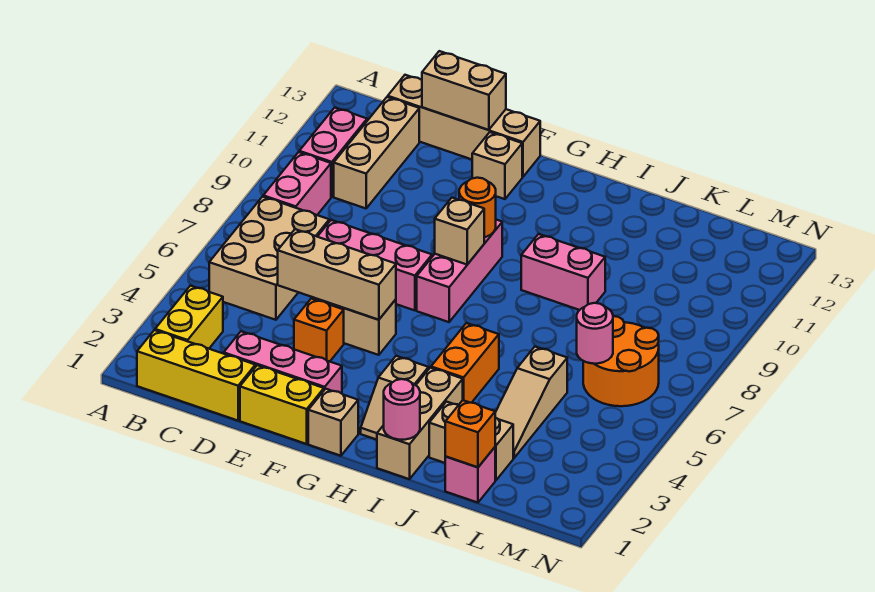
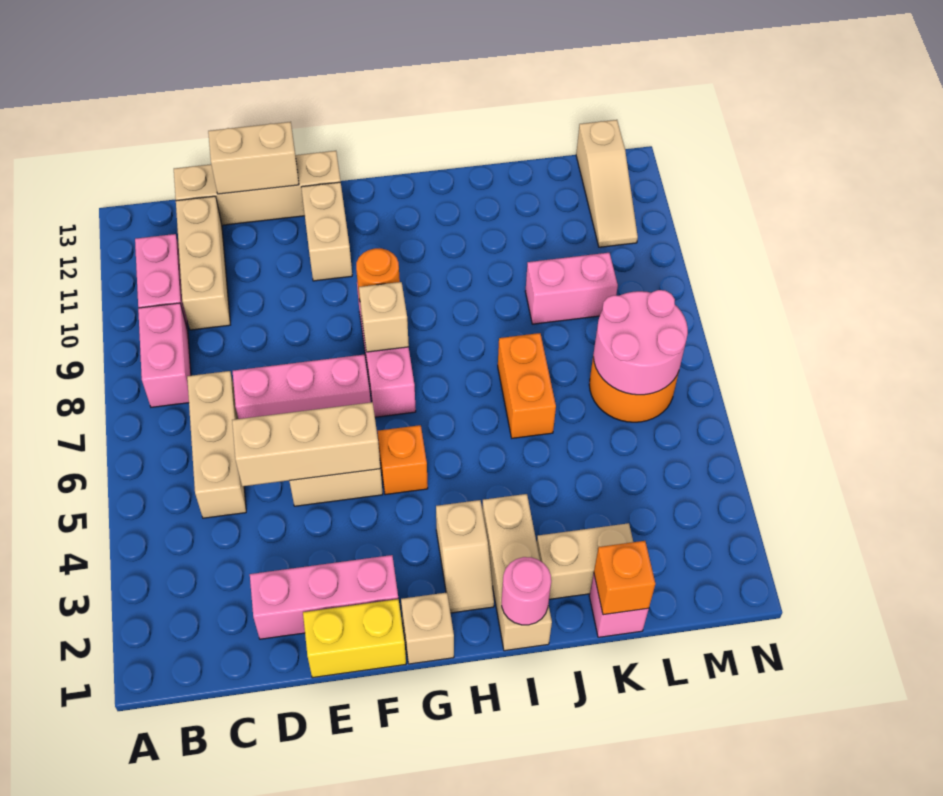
yellow brick B1:D1 level 1 -> none
yellow brick B2:B3 level 1 -> none
tan brick B5:C7 level 1 -> tan brick C5:C7 level 1
orange brick E4 level 1 -> orange brick G5 level 1
tan brick F12 level 1 -> tan brick F11:F12 level 1
orange brick I4:I5 level 1 -> orange brick J6:J7 level 1
pink brick I9:J9 level 1 -> pink brick K9:L9 level 1
tan slope K3:K5 level 1 top 5 -> tan slope M11:M13 level 1 top 13
pink round brick L6 level 2 -> pink round brick L6:M7 level 2

